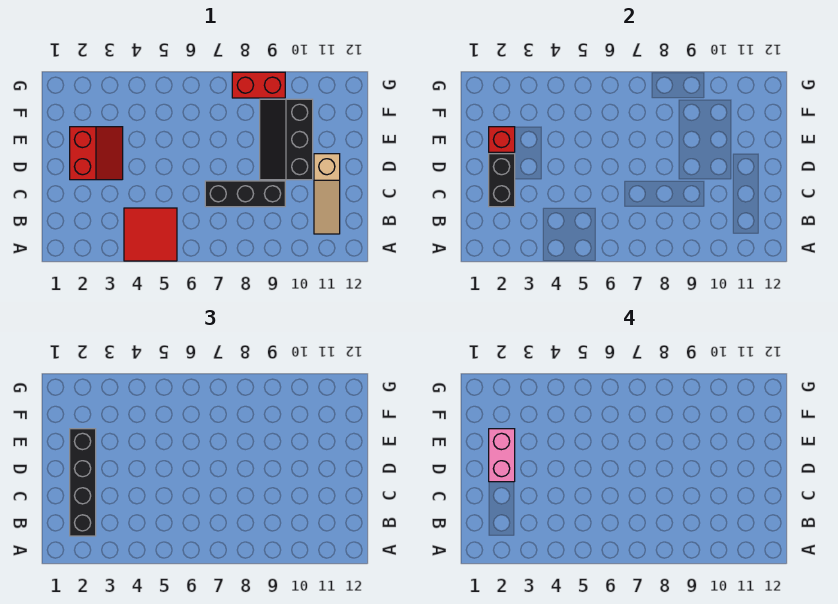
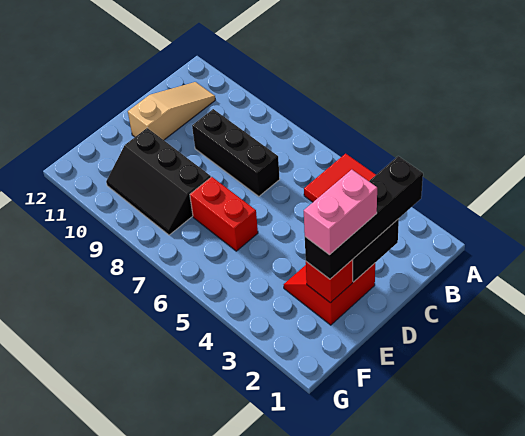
black slope D9:F10 level 1 top 10 -> black slope E8:F10 level 1 top E
red brick G8:G9 level 1 -> red brick E6:E7 level 1

